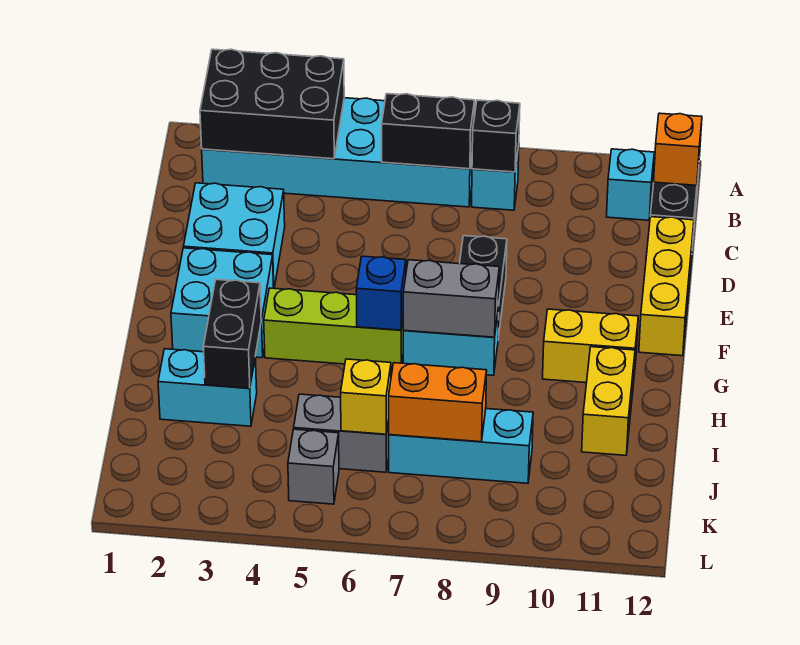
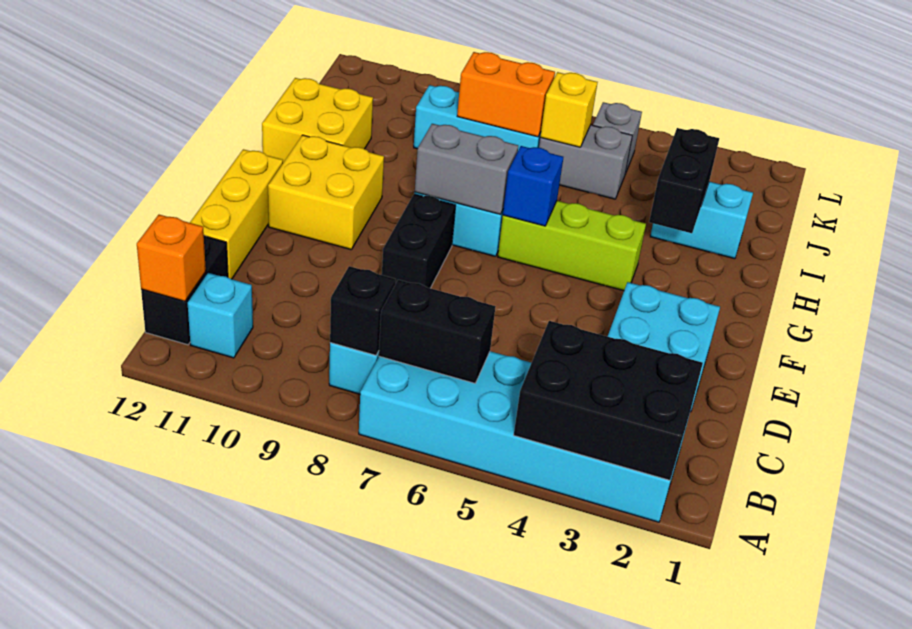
cyan brick F2:G3 level 1 -> none
yellow brick G10:G11 level 1 -> yellow brick F10:G11 level 1
yellow brick H11:I11 level 1 -> yellow brick H11:I12 level 1

